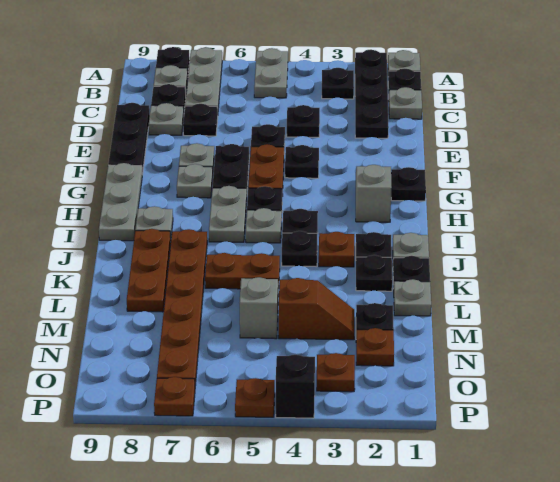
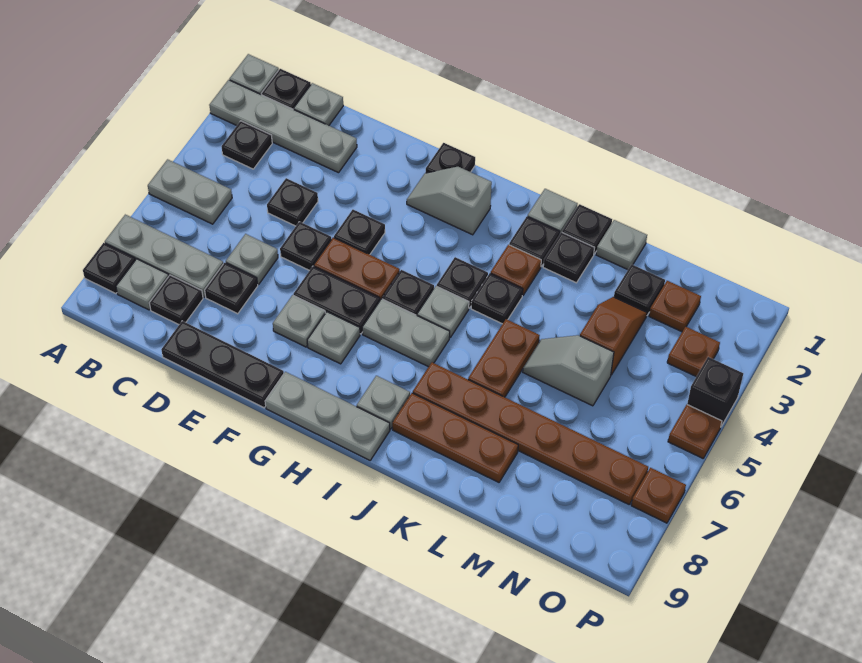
black plate A2:D2 level 1 -> grey plate A2:D2 level 1
grey plate D8 level 1 -> grey plate D6 level 1

